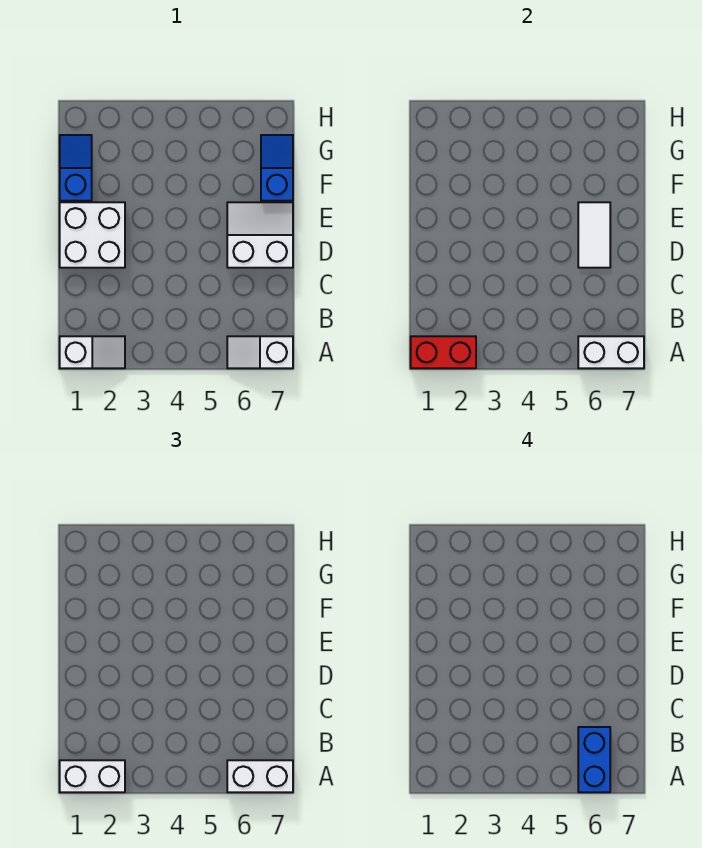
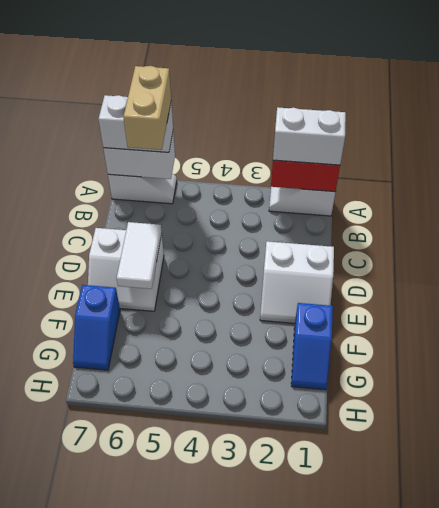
blue brick A6:B6 level 4 -> tan brick A6:B6 level 4
white brick D1:E2 level 1 -> white slope D1:E2 level 1 top D

